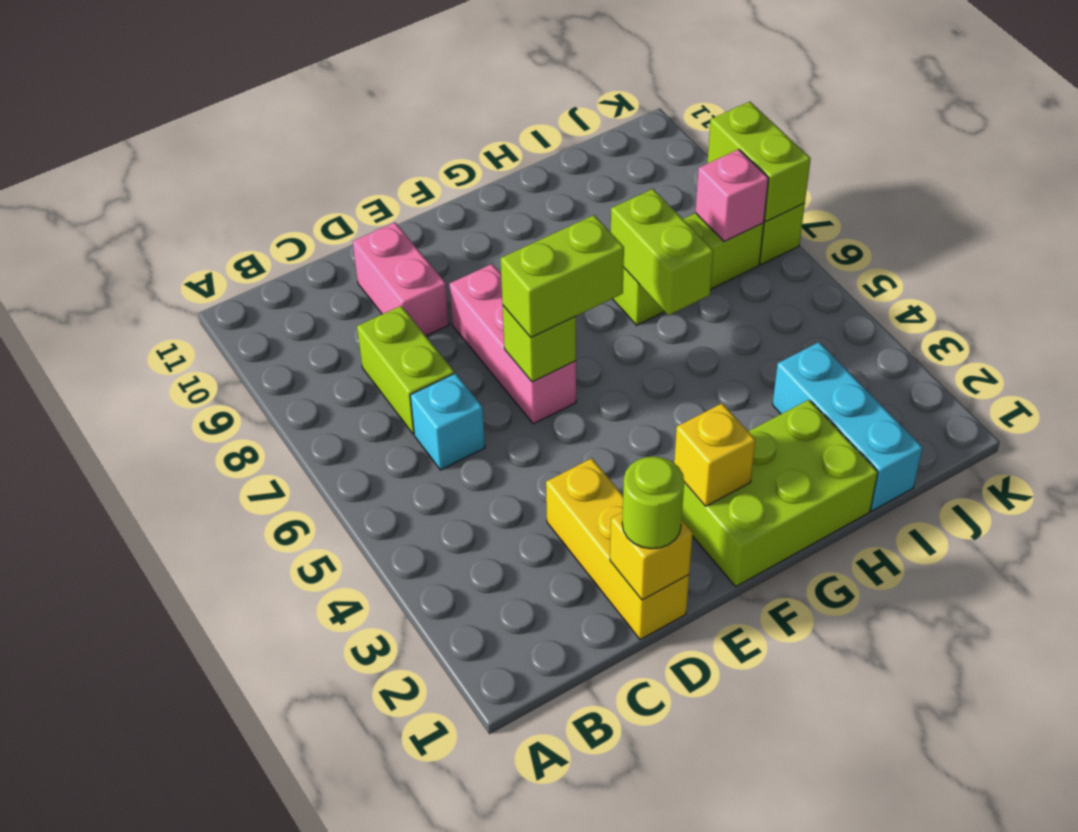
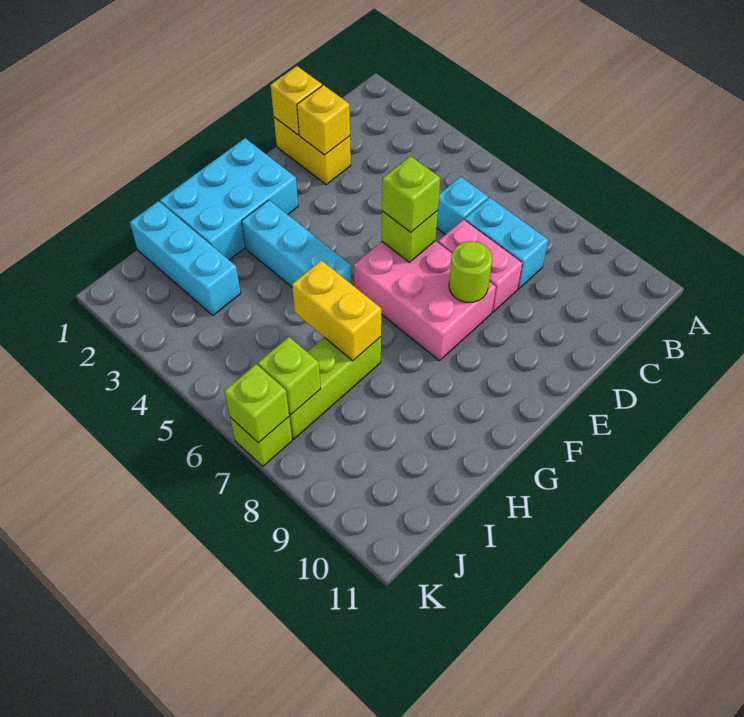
lime brick C7:C8 level 1 -> cyan brick C7:C8 level 1
yellow brick D1:D3 level 1 -> yellow brick D1:D2 level 1
lime round brick D1 level 3 -> lime round brick E8 level 2
pink brick D9:D10 level 1 -> pink brick D7:D8 level 1
pink brick E6:E8 level 1 -> pink brick E6:F8 level 1
lime brick E6:F6 level 3 -> lime brick E6 level 3
lime brick F1:H2 level 1 -> cyan brick F1:H2 level 1
yellow brick F2 level 2 -> yellow brick D2 level 2
none -> cyan brick G3:G5 level 1
lime brick H6:H7 level 2 -> yellow brick H6:H7 level 2
pink brick J7 level 2 -> lime brick J7 level 2
lime brick K7:K8 level 2 -> lime brick K7 level 2

